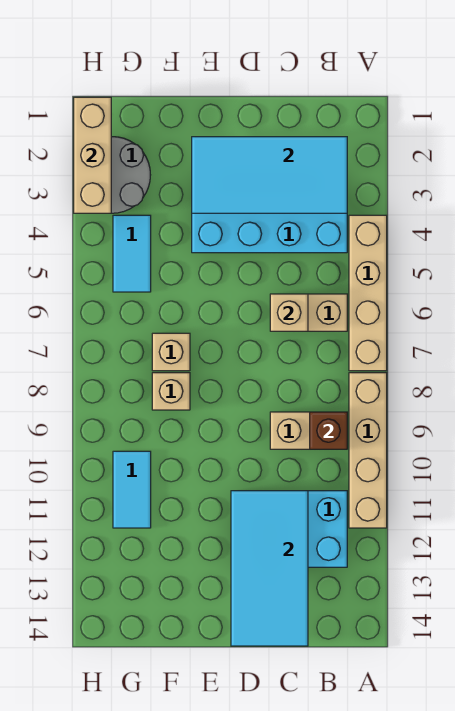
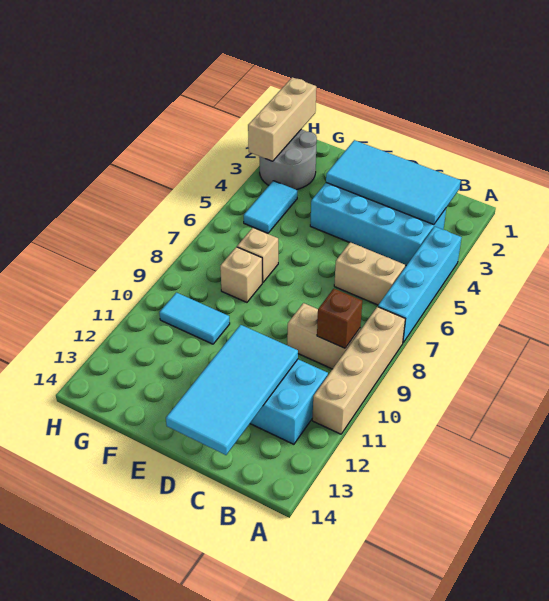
tan brick A4:A7 level 1 -> cyan brick A4:A7 level 1
tan brick C6 level 2 -> none
cyan tile G10:G11 level 1 -> cyan tile F10:G10 level 1

